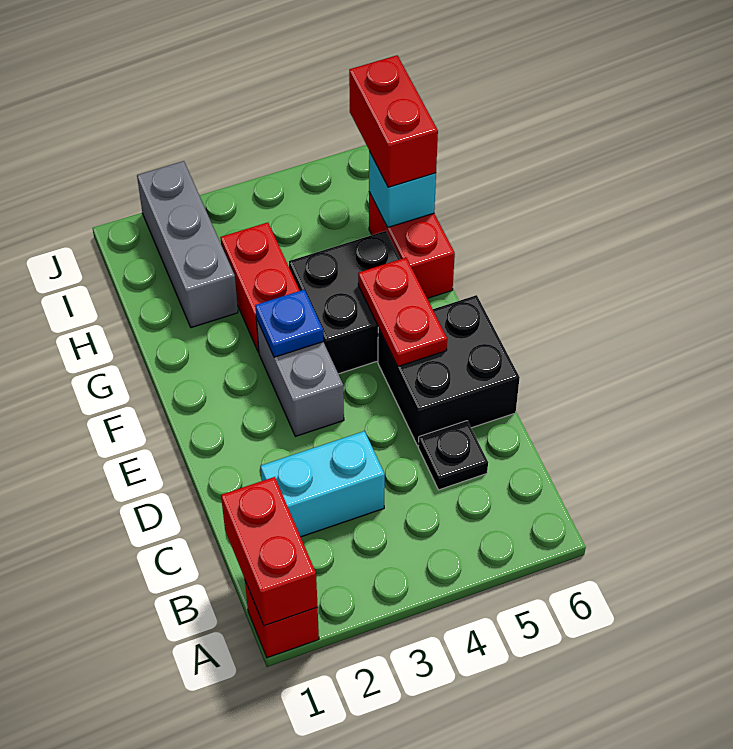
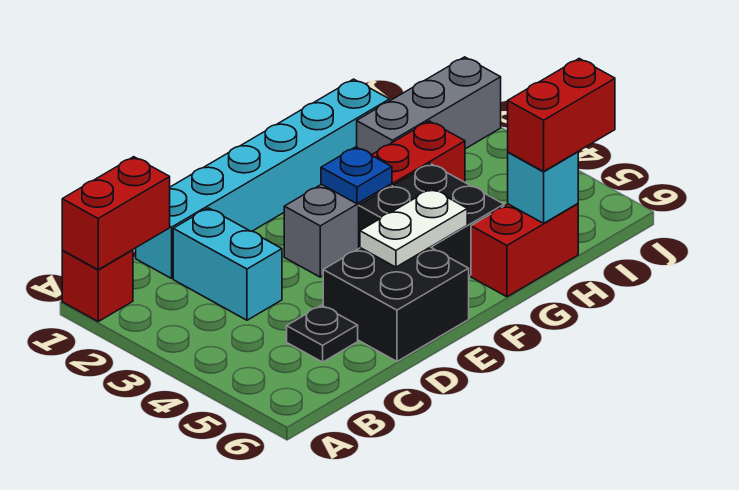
none -> cyan brick C1:H1 level 1
red plate E5:F5 level 2 -> white plate E5:F5 level 2

